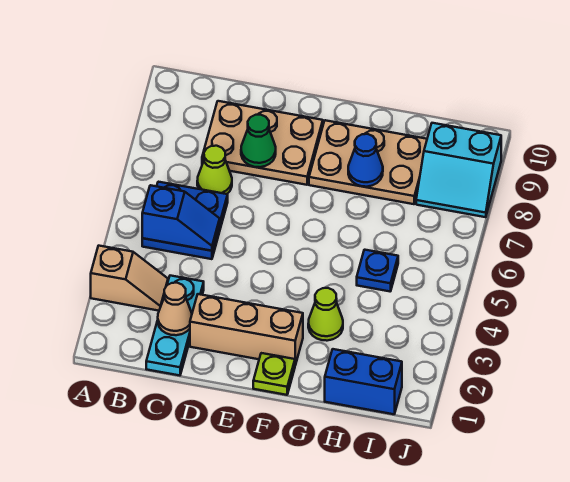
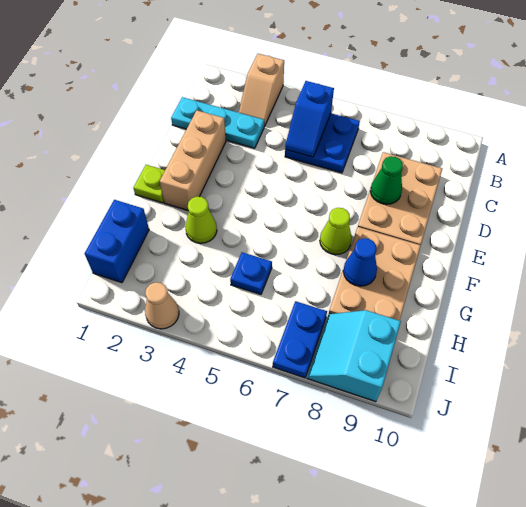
tan cone C2 level 2 -> tan cone J3 level 1
lime cone C7 level 1 -> lime cone F7 level 1
none -> blue plate I7:J7 level 1

